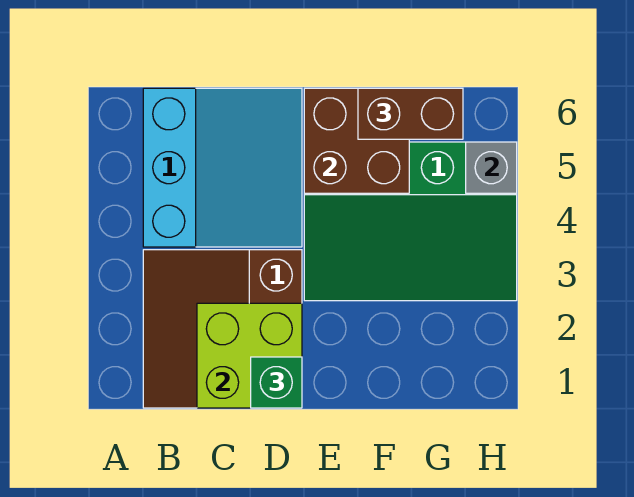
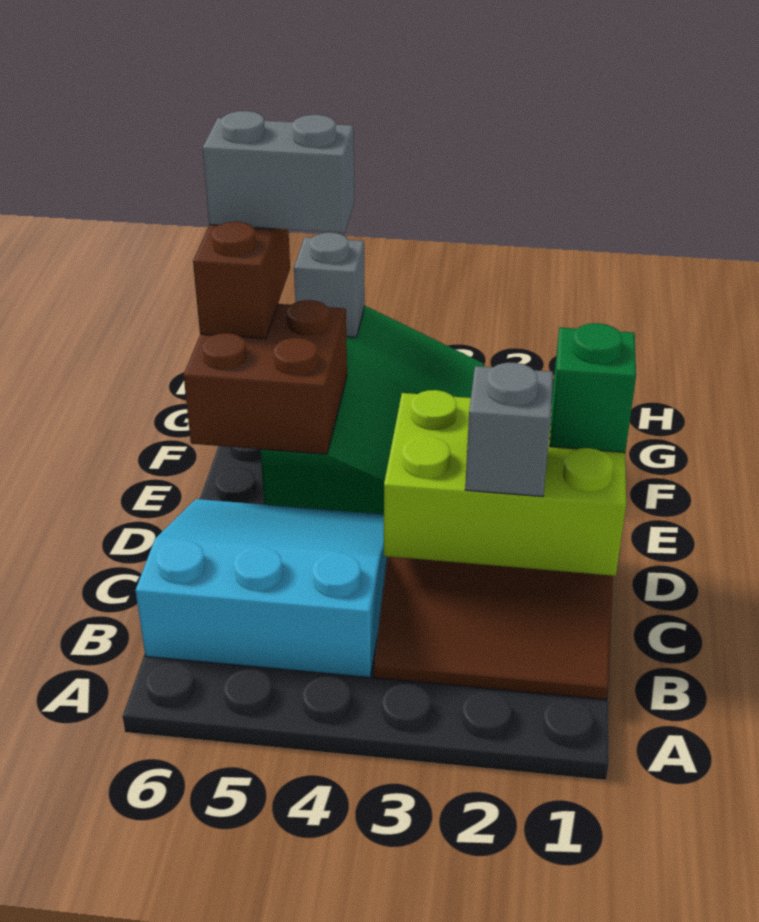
lime brick C1:D2 level 2 -> lime brick C1:D3 level 2
none -> grey brick C2 level 3
none -> grey brick G5:G6 level 4

